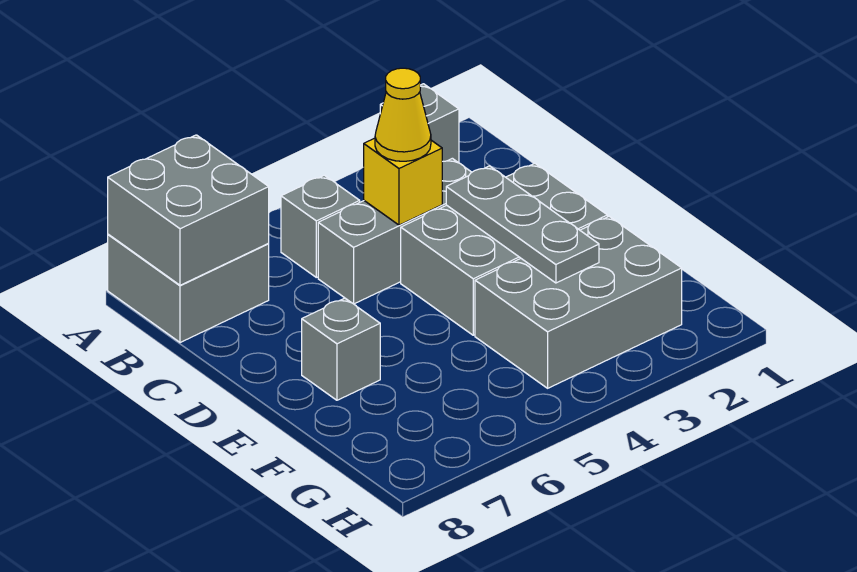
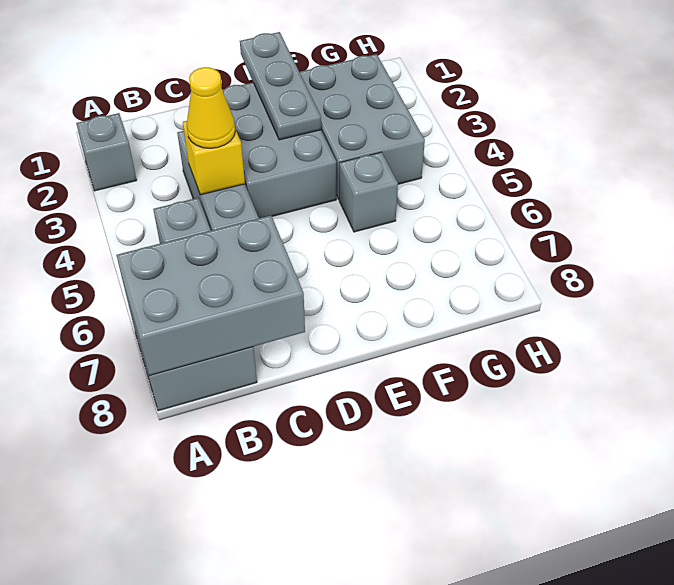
grey brick A7:B8 level 2 -> grey brick A7:C8 level 2
grey plate D3:F3 level 2 -> grey plate E1:E3 level 2
grey brick E7 level 1 -> grey brick F5 level 1

